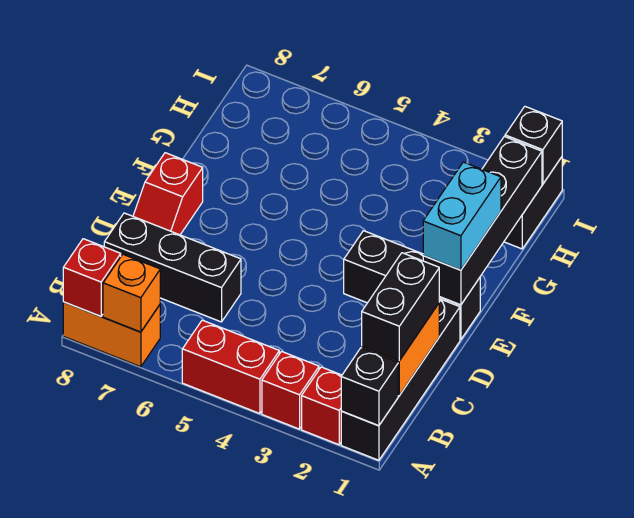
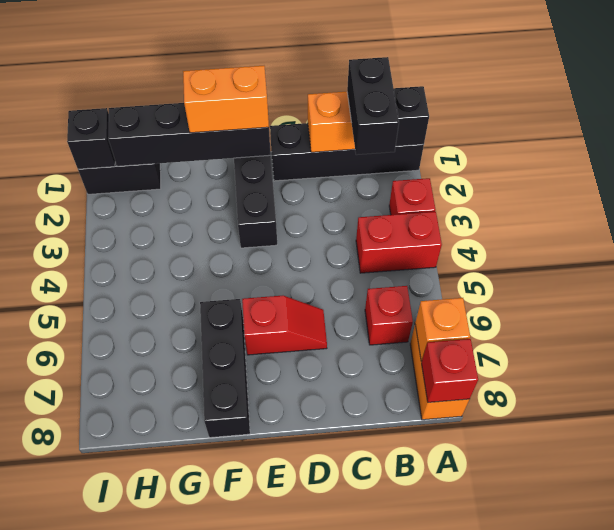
red brick A2 level 1 -> red brick B6 level 1
red brick A4:A5 level 1 -> red brick A4:B4 level 1
black brick B1:C1 level 3 -> black brick B1:B2 level 3
black brick C6:C8 level 1 -> black brick F6:F8 level 1
red slope D8:E8 level 1 top E -> red slope D6:E6 level 1 top E
cyan brick E1:F1 level 3 -> orange brick E1:F1 level 3

